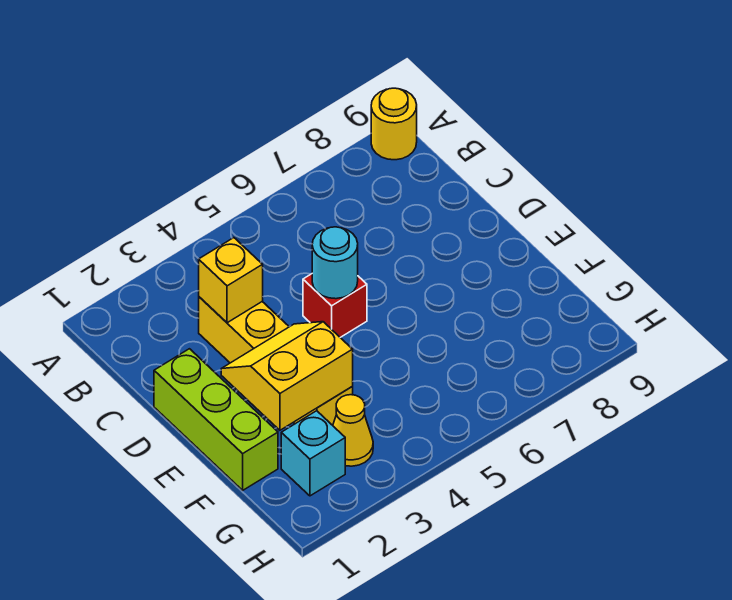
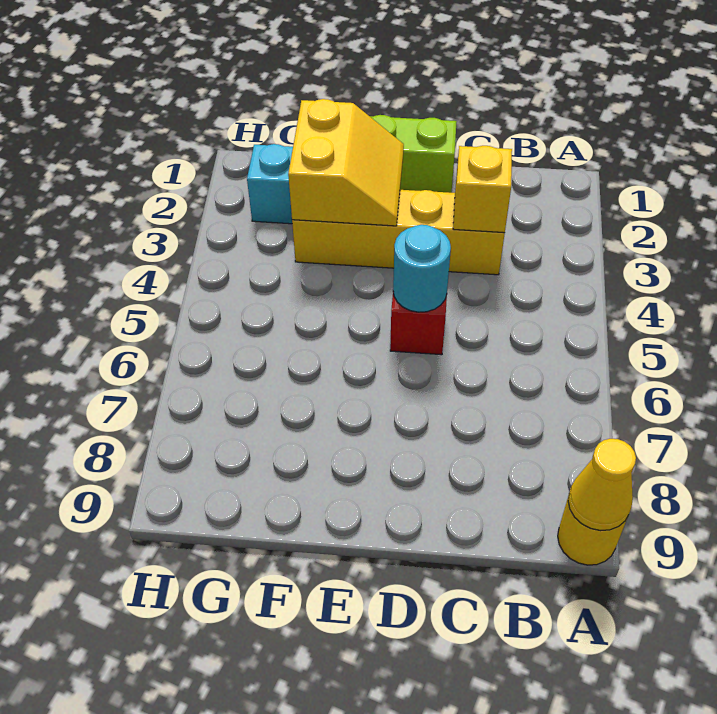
yellow cone G3 level 1 -> yellow cone A9 level 2

